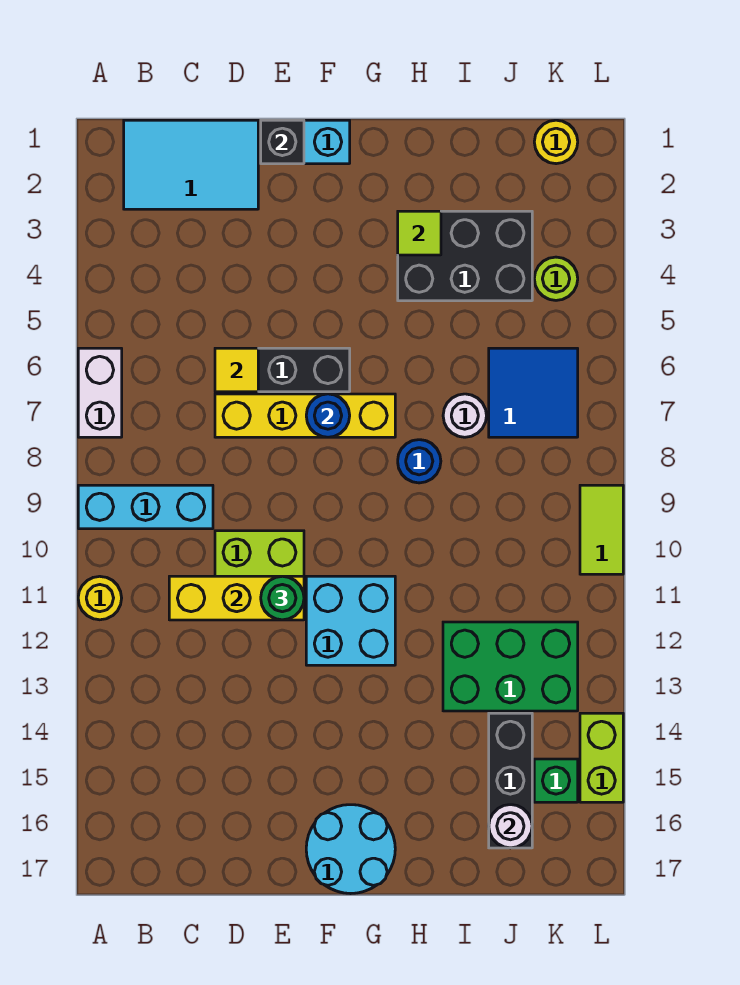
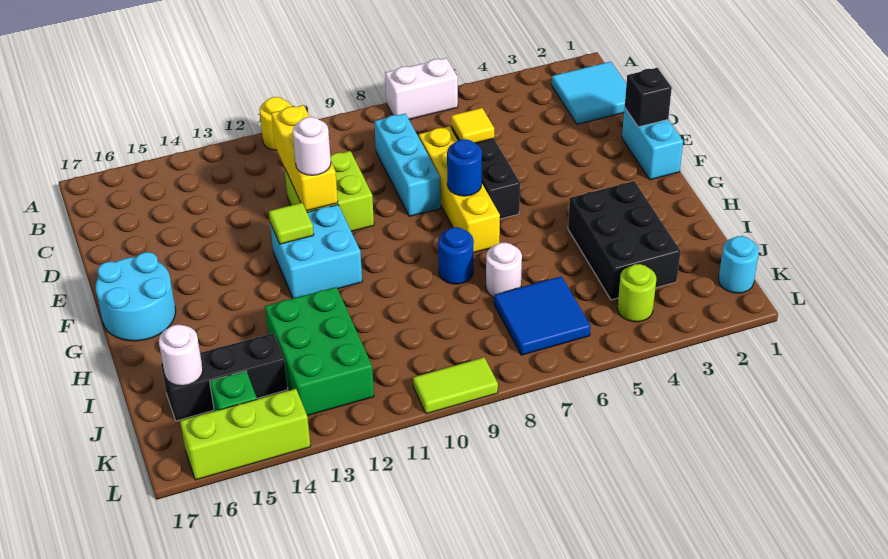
cyan brick A9:C9 level 1 -> cyan brick C8:E8 level 1
cyan tile B1:D2 level 1 -> cyan tile B1:C2 level 1
green round brick E11 level 3 -> white round brick E11 level 3
lime tile H3 level 2 -> lime tile F12 level 2
yellow round brick K1 level 1 -> cyan round brick K1 level 1
lime brick L14:L15 level 1 -> lime brick L14:L16 level 1

